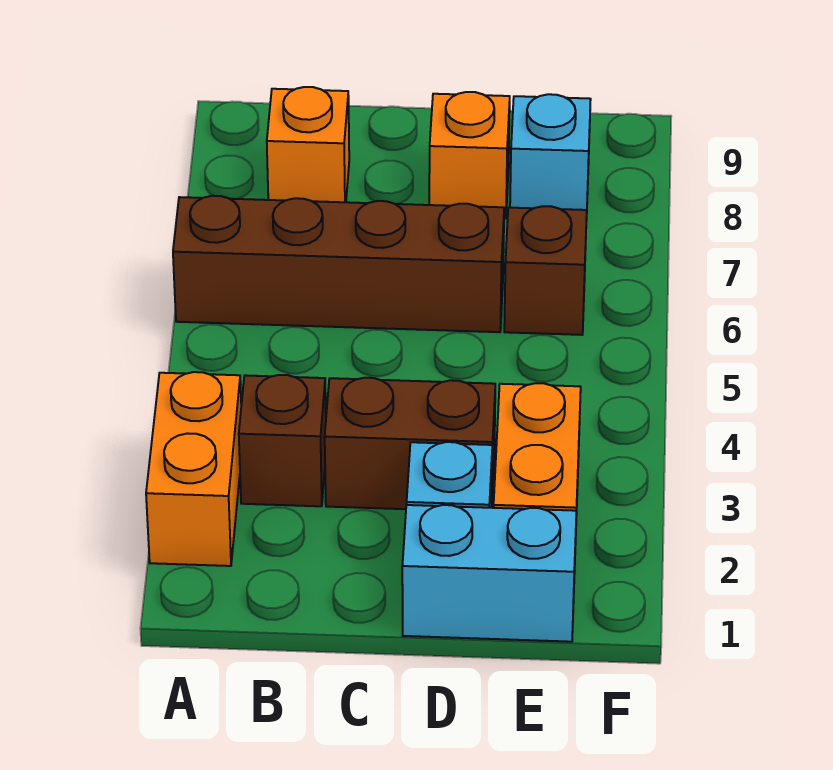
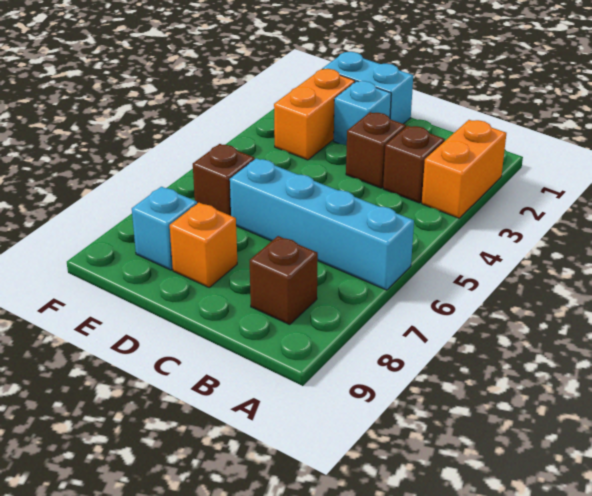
brown brick A6:D6 level 1 -> cyan brick A6:D6 level 1
orange brick B8 level 1 -> brown brick B8 level 1
brown brick C3:D3 level 1 -> brown brick C3 level 1

